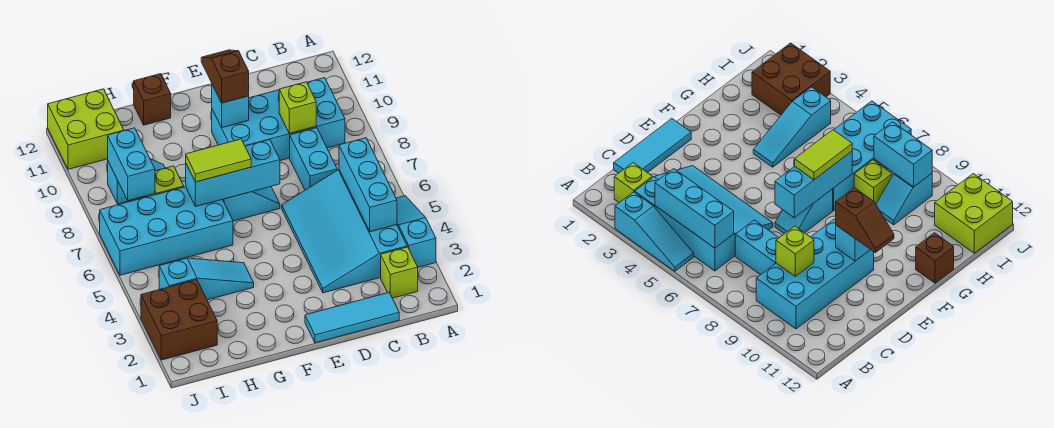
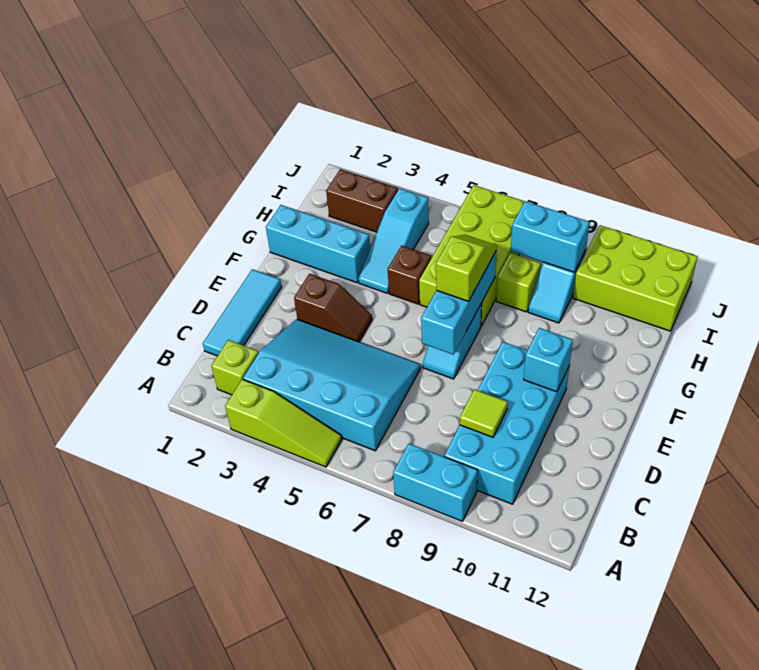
cyan slope A3:A5 level 1 top 3 -> lime slope A3:A5 level 1 top 3
cyan brick B4:B6 level 2 -> cyan brick G1:G3 level 1
cyan brick C7:C8 level 1 -> cyan brick A8:A9 level 1
lime brick C9 level 2 -> lime tile C9 level 2
brown slope E10:E11 level 3 top 10 -> brown slope E3:E4 level 1 top 3
lime tile F7:G7 level 3 -> lime slope F7:G7 level 3 top F
cyan brick G6:J7 level 1 -> lime brick G6:J7 level 1
brown brick G12 level 1 -> brown brick G5 level 1
brown brick I2:J3 level 1 -> brown brick I2:I3 level 1
lime brick I11:J12 level 1 -> lime brick I10:J12 level 1

